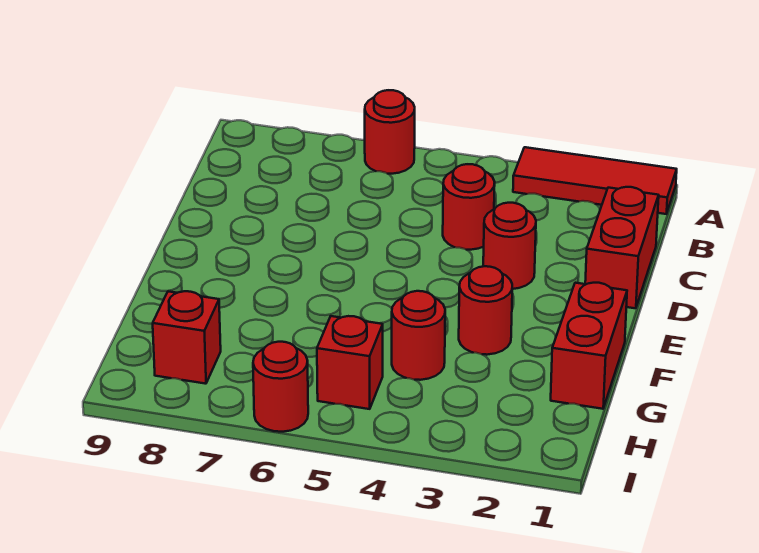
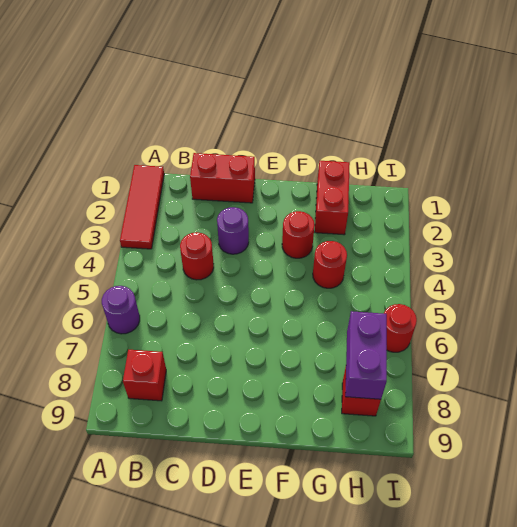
red round brick A6 level 1 -> purple round brick A6 level 1
red round brick D3 level 1 -> purple round brick D3 level 1
red brick F1:G1 level 1 -> red brick G1:G2 level 1
red brick H5 level 1 -> red brick B8 level 1
none -> purple brick H7:H8 level 2

